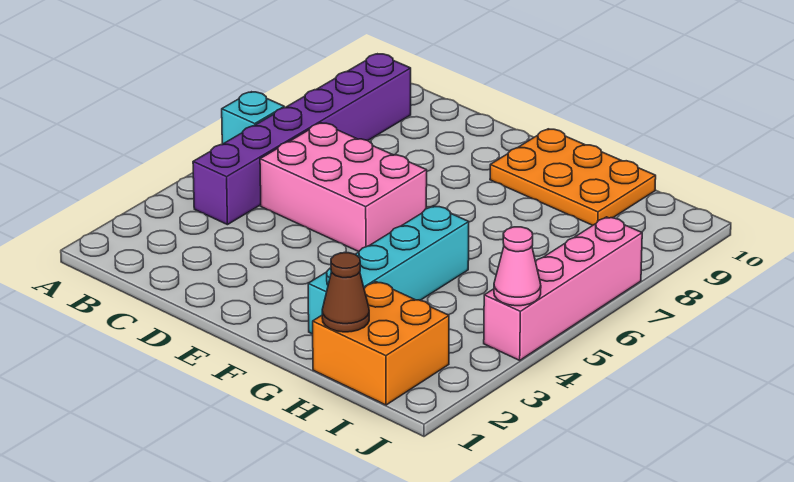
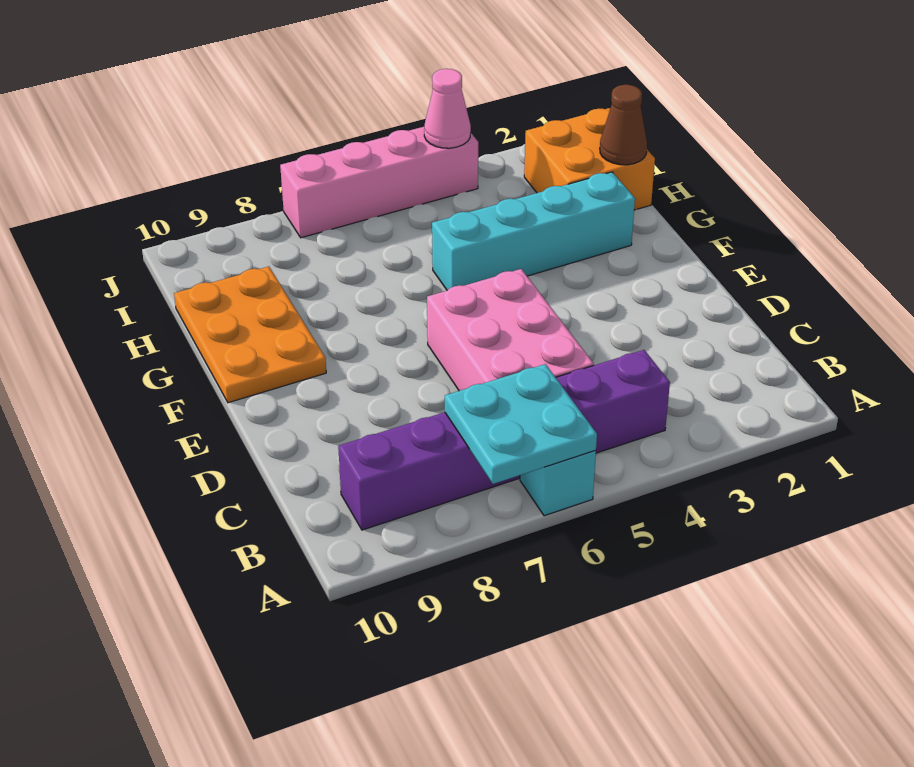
none -> cyan plate A6:B7 level 2

